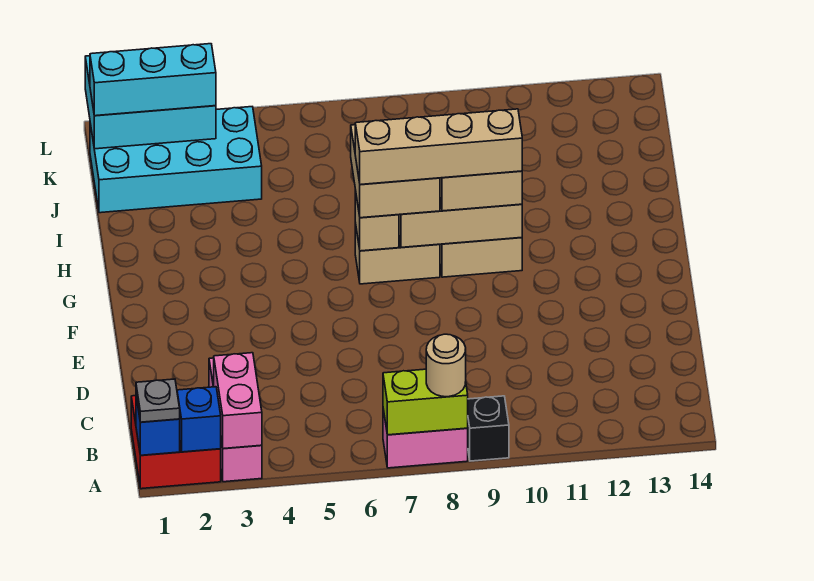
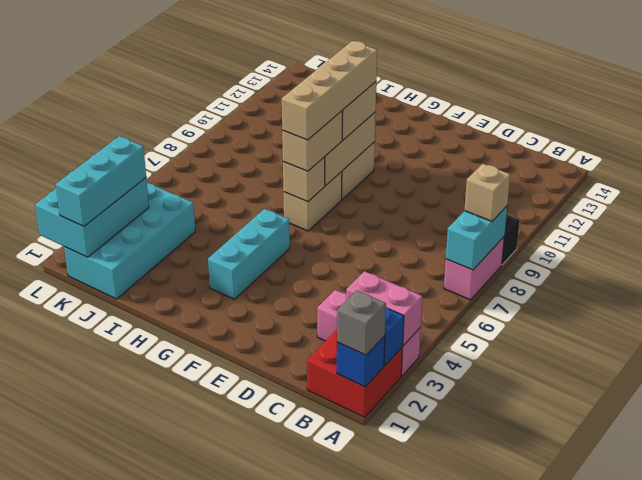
grey plate A1 level 3 -> grey brick A1 level 3
lime brick A7:A8 level 2 -> cyan brick A7:A8 level 2
tan round brick A8 level 3 -> tan brick A8 level 3
none -> cyan brick G3:G5 level 1
tan brick G7:H8 level 3 -> tan brick G7:G8 level 3

